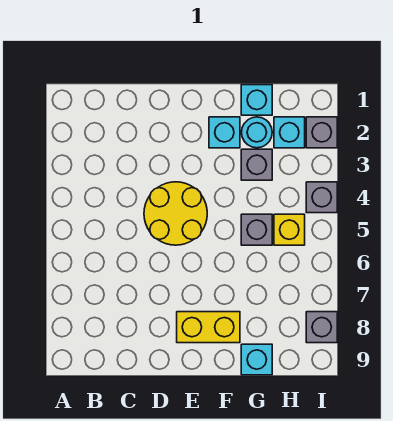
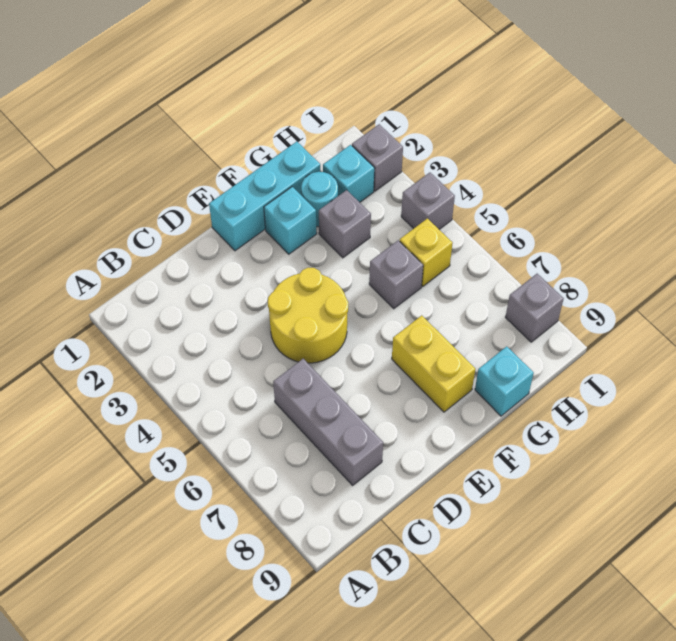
none -> grey brick C6:C8 level 1
yellow brick E8:F8 level 1 -> yellow brick F7:F8 level 1
cyan brick G1 level 1 -> cyan brick E1:G1 level 1

